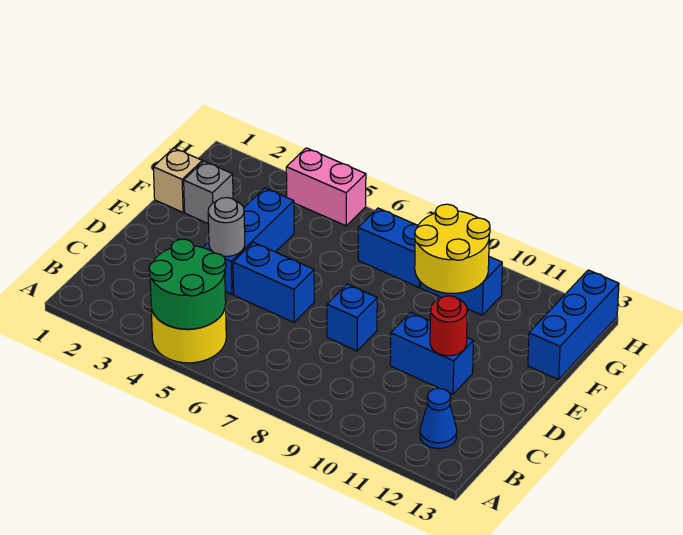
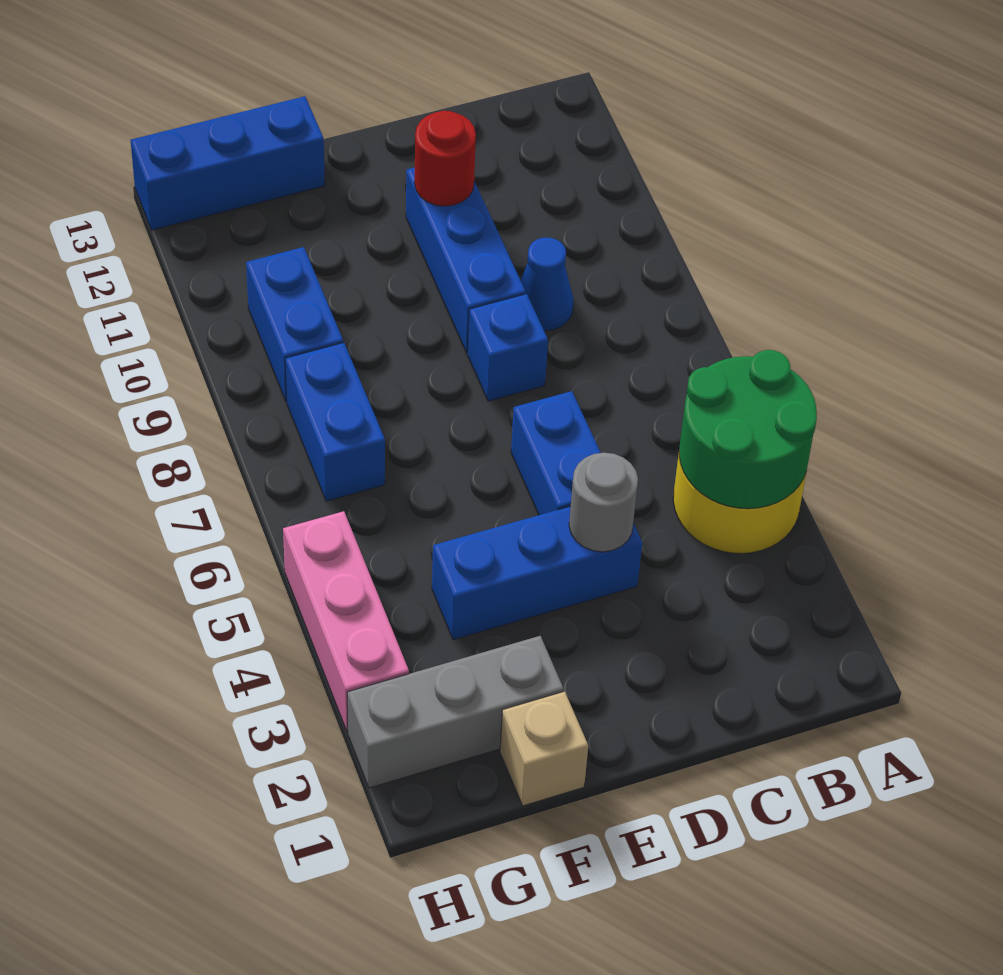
blue cone B12 level 1 -> blue cone C9 level 1
blue brick D10:D11 level 1 -> blue brick D9:D11 level 1
grey brick F2 level 1 -> grey brick F2:H2 level 1
yellow round brick F9:G10 level 2 -> none
pink brick H4:H5 level 1 -> pink brick H3:H5 level 1

